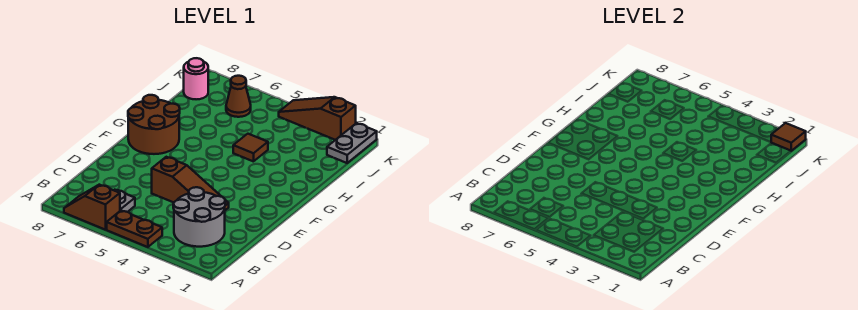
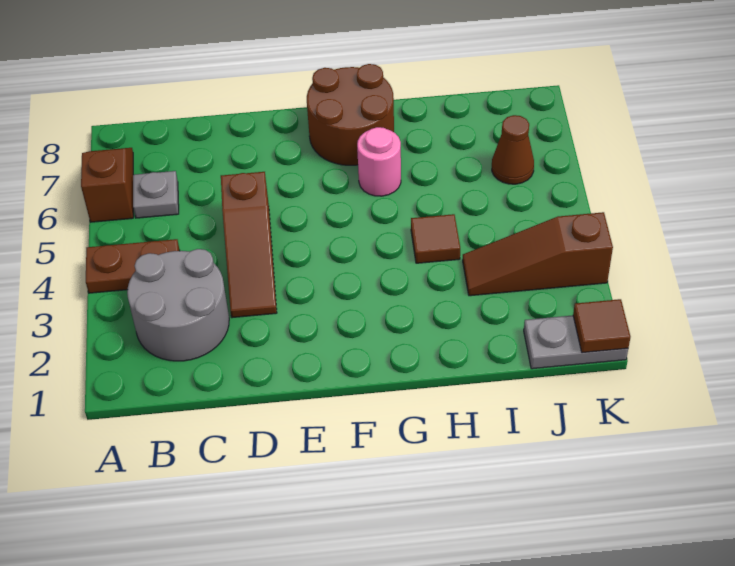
brown plate A4:A5 level 1 -> brown plate A4:B4 level 1
pink round brick J8 level 1 -> pink round brick G6 level 1
brown slope K2:K4 level 1 top 2 -> brown slope I3:K3 level 1 top K

